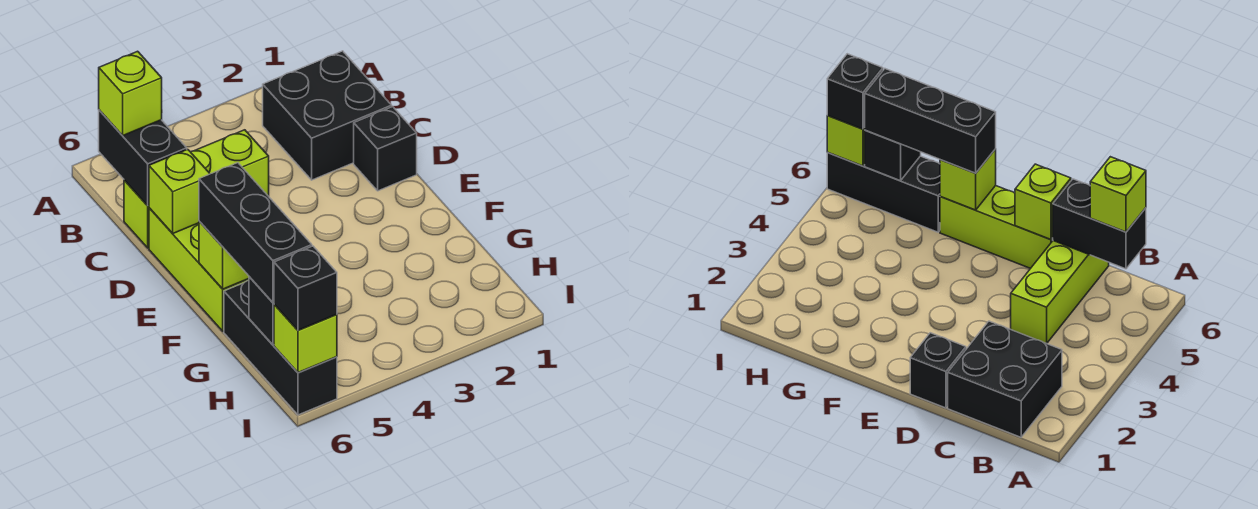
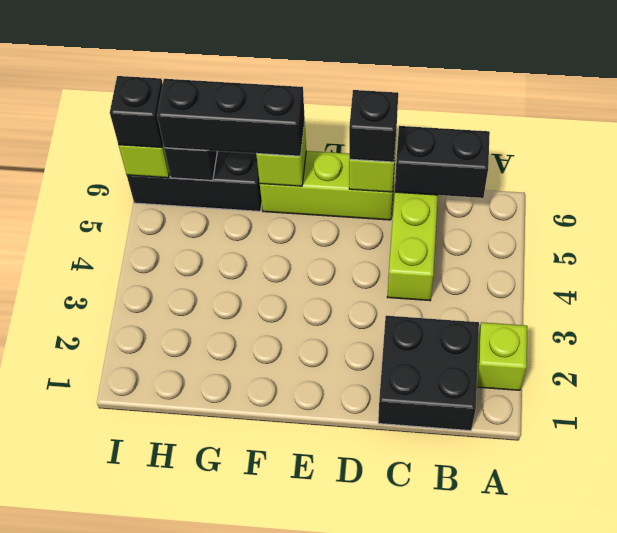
lime brick B6 level 3 -> lime brick A2 level 1
black brick D1 level 1 -> black brick D6 level 3

